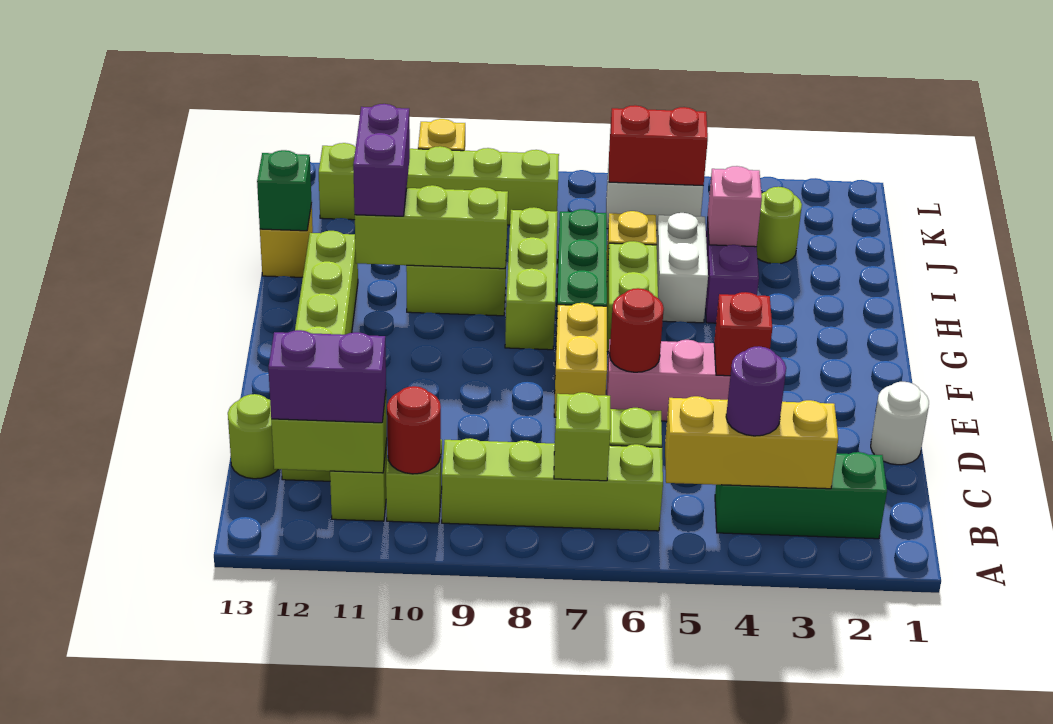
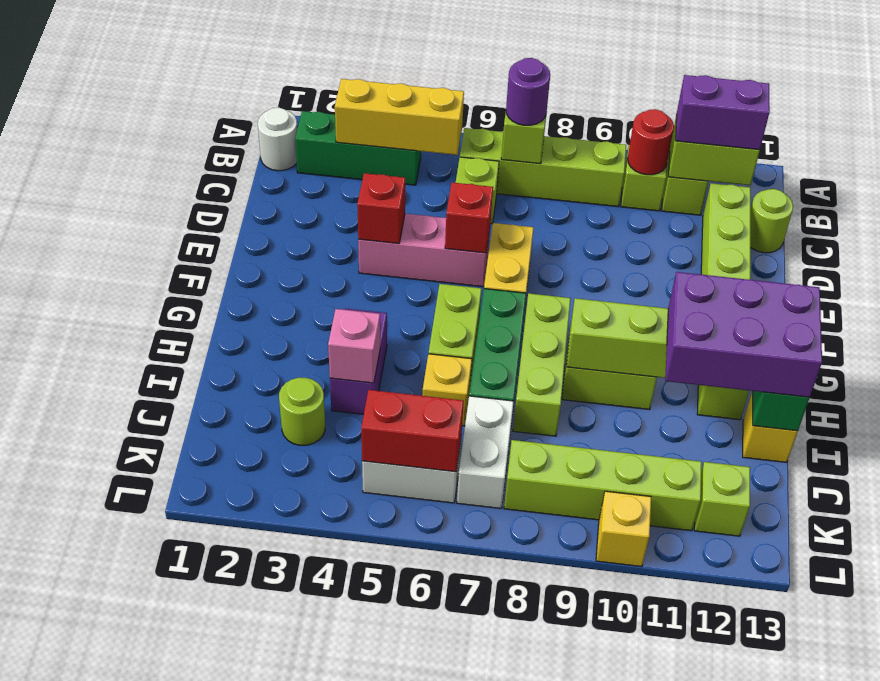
purple round brick B4 level 3 -> purple round brick B7 level 3
white round brick D1 level 1 -> white round brick B1 level 1
red round brick E6 level 2 -> red brick E6 level 2
white brick H5:I5 level 1 -> white brick J7:K7 level 1
purple brick H11:I11 level 3 -> purple brick H11:I13 level 3

